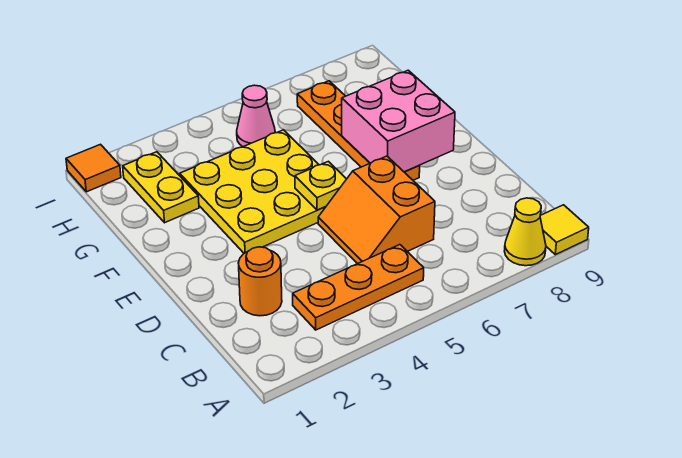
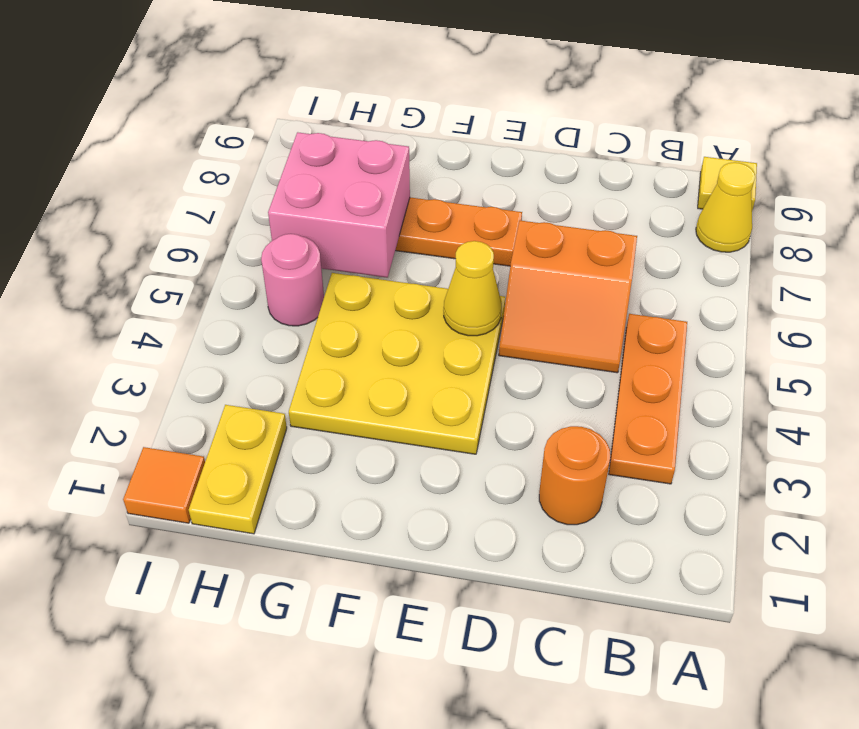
yellow plate E5 level 2 -> yellow cone E5 level 2
pink brick E7:F8 level 2 -> pink brick G6:H7 level 2
yellow plate G2:H2 level 1 -> yellow plate H1:H2 level 1
pink cone H5 level 1 -> pink round brick H5 level 1

